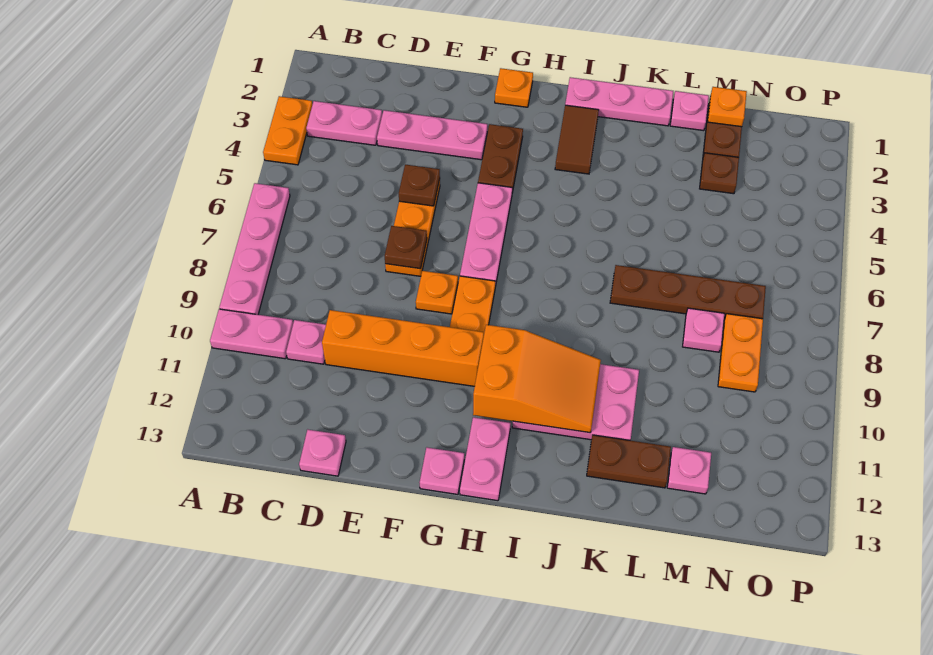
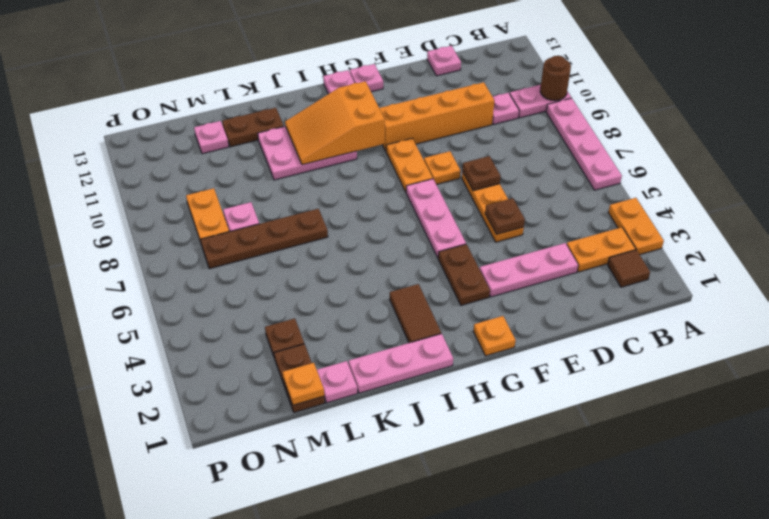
none -> brown round brick A10 level 2
none -> brown tile B2 level 1
pink plate B3:C3 level 1 -> orange plate B3:C3 level 1

